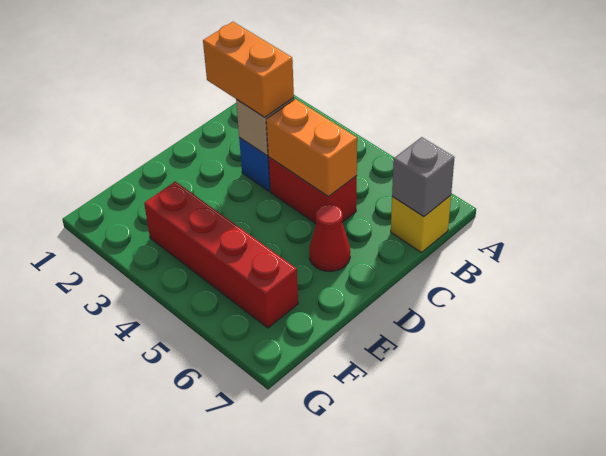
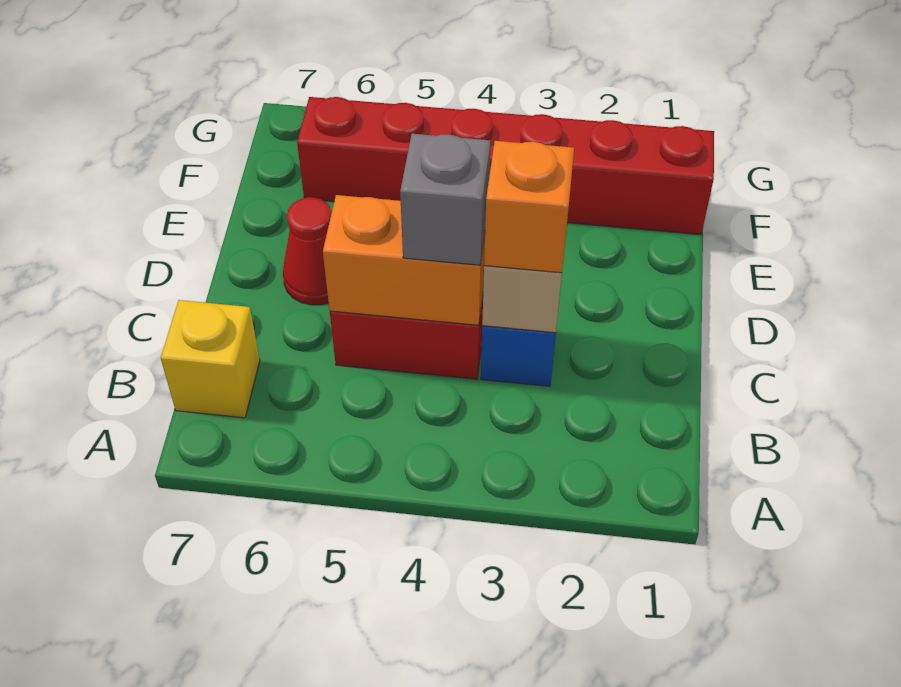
grey brick B7 level 2 -> grey brick C4 level 3
orange brick C2:C3 level 3 -> orange brick C3 level 3
red brick F3:F6 level 1 -> red brick F1:F6 level 1

